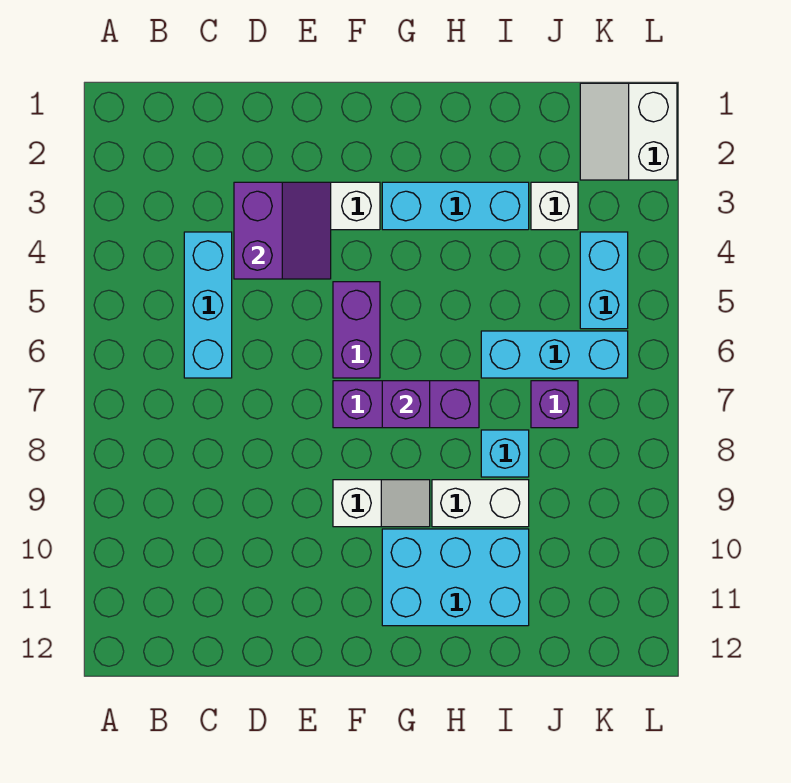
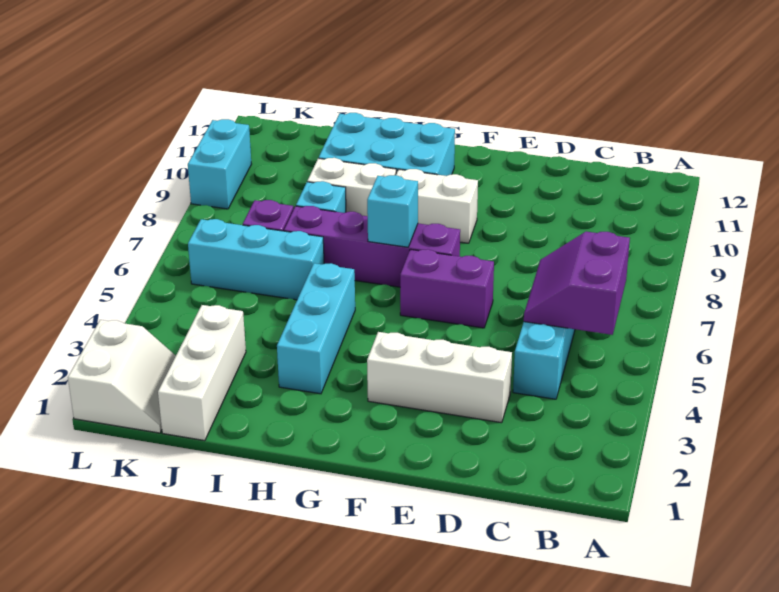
purple slope D3:E4 level 2 top D -> purple slope B5:C6 level 2 top B
purple brick F5:F6 level 1 -> purple brick E6:F6 level 1
purple brick F7:H7 level 1 -> purple brick F7:I7 level 1
white slope F9:G9 level 1 top F -> white brick F9:G9 level 1
cyan brick G3:I3 level 1 -> cyan brick H3:H5 level 1
purple brick G7 level 2 -> cyan brick G7 level 2
white brick J3 level 1 -> white brick J1:J3 level 1
cyan brick K4:K5 level 1 -> cyan brick L9:L10 level 1

